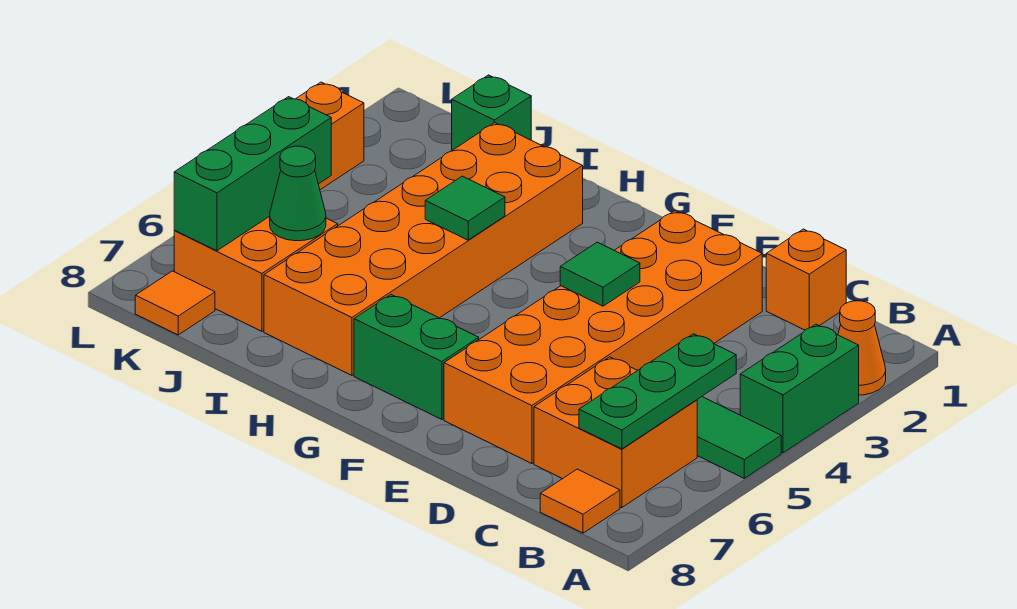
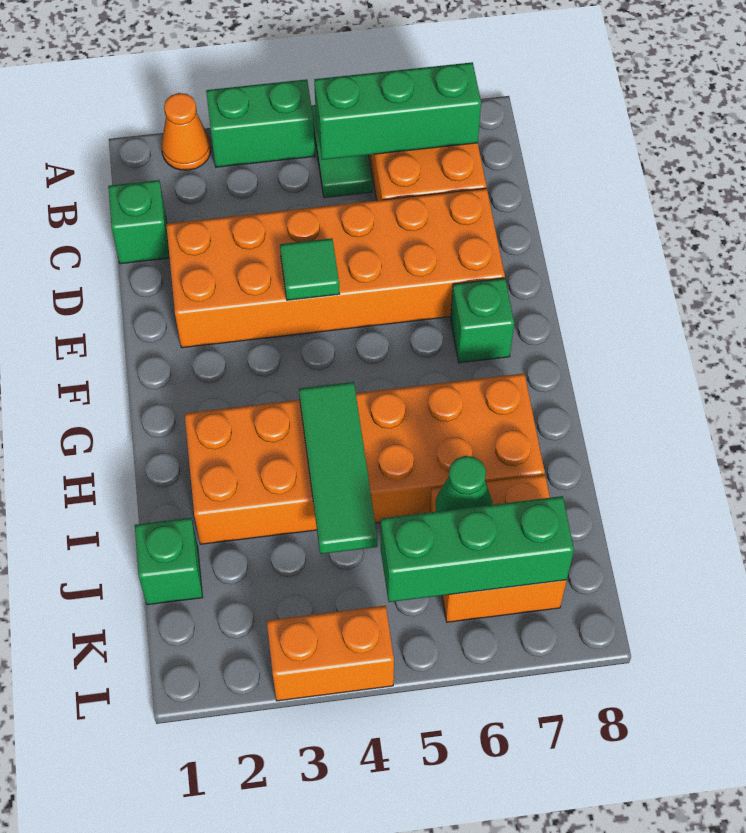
green plate B5:B7 level 2 -> green brick B5:B7 level 2
orange tile B8 level 1 -> none
orange brick C1 level 1 -> green brick C1 level 1
green brick F7:G7 level 1 -> green brick F7 level 1
green tile H4 level 2 -> green tile H4:J4 level 2
orange tile K8 level 1 -> none

